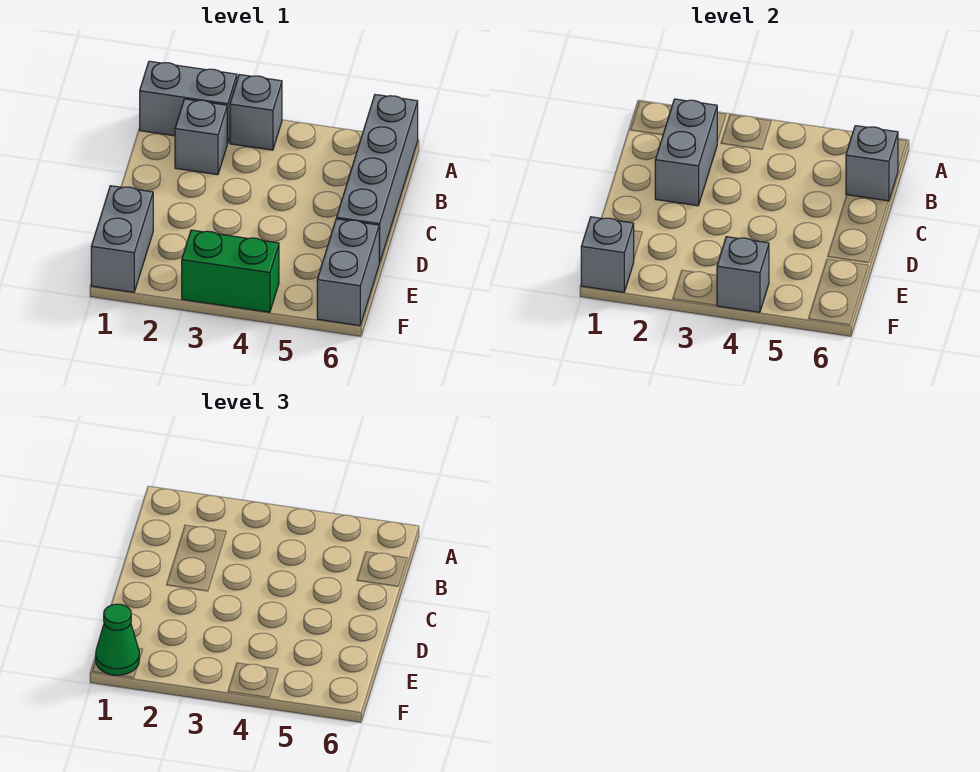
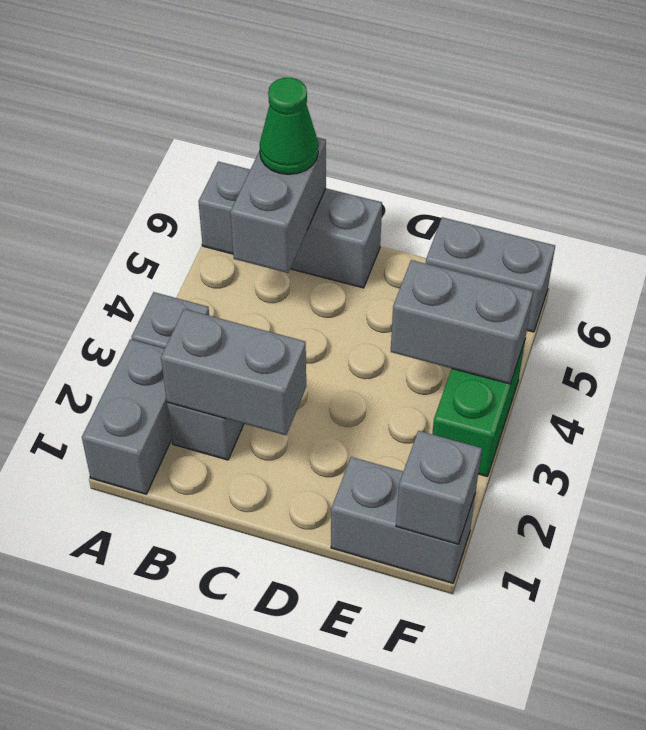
grey brick A6:D6 level 1 -> grey brick A6:C6 level 1
grey brick B6 level 2 -> grey brick B5:B6 level 2
green cone F1 level 3 -> green cone B6 level 3
grey brick F4 level 2 -> grey brick E4:F4 level 2

